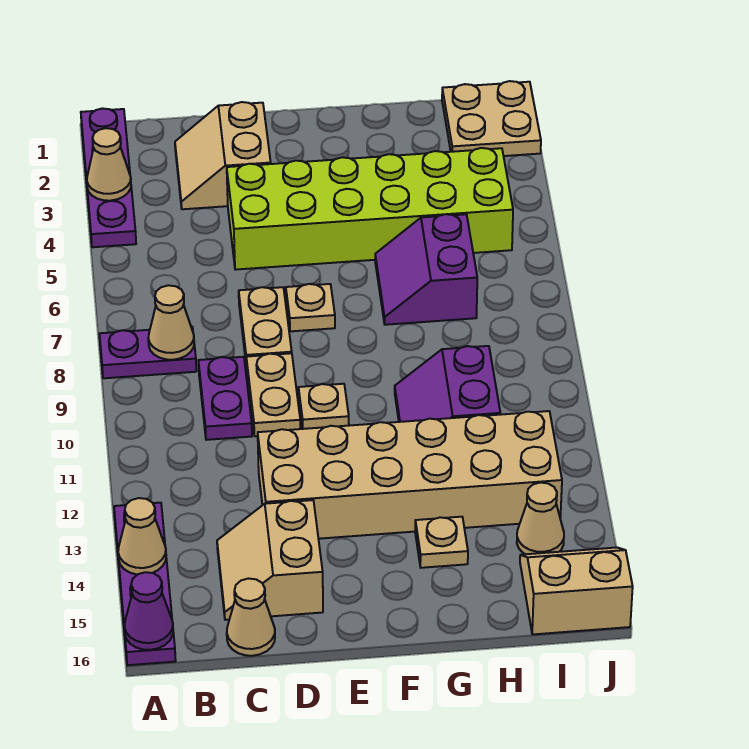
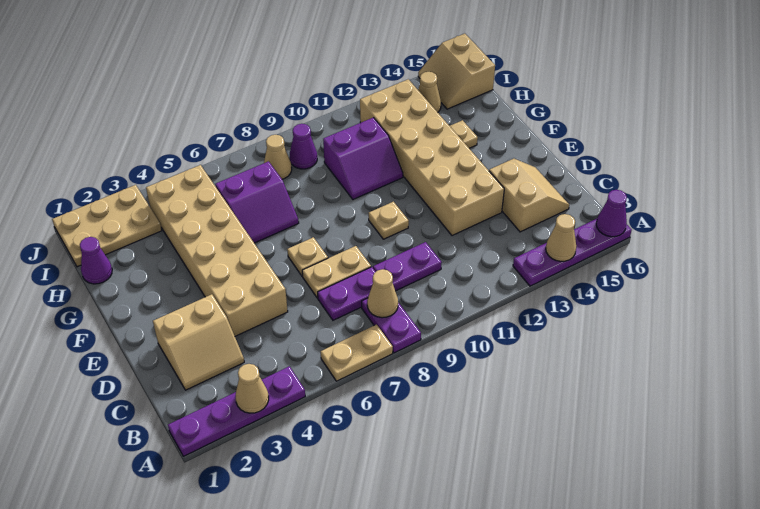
none -> purple plate C7:C8 level 1
tan slope C14:D15 level 1 top D -> tan slope C14:D15 level 1 top 14
tan cone C16 level 1 -> tan cone I8 level 1
lime brick D4:I5 level 1 -> tan brick D4:I5 level 1
tan plate D9:D10 level 1 -> tan plate A6:A7 level 1
none -> purple cone H1 level 1
tan plate I1:J2 level 1 -> tan plate I1:J3 level 1
none -> purple cone I9 level 1

